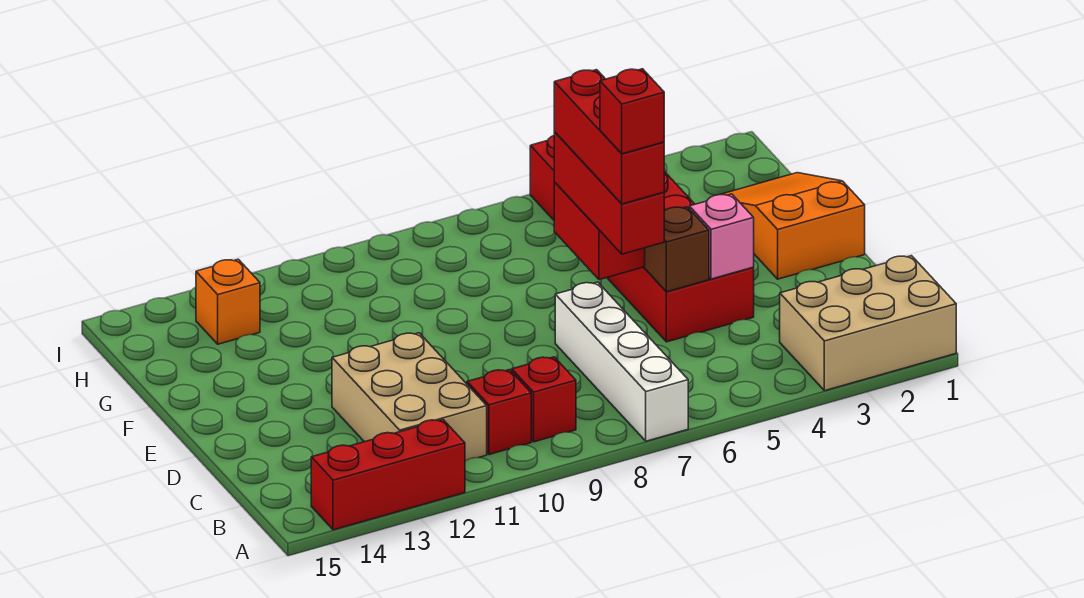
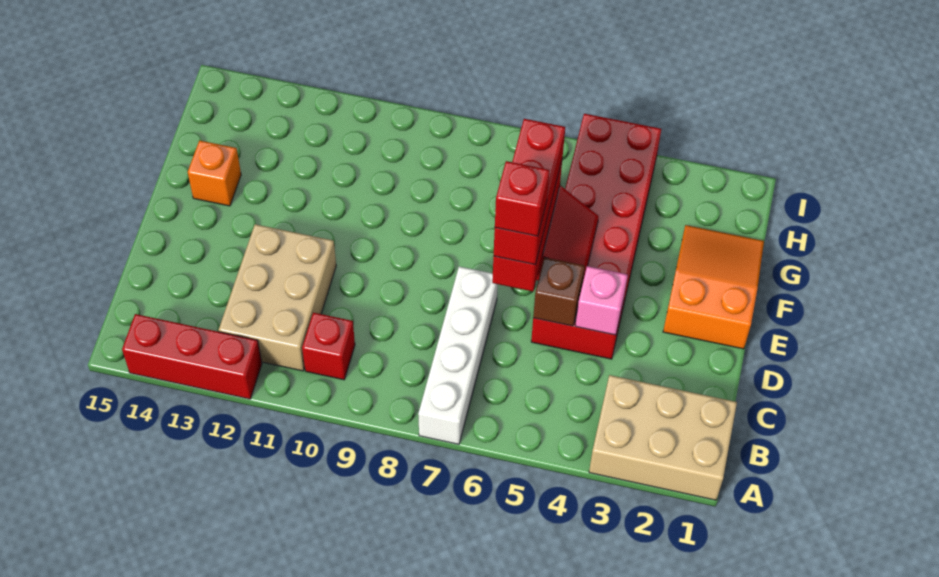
red brick B9 level 1 -> none
orange brick H13 level 1 -> orange brick F14 level 1

